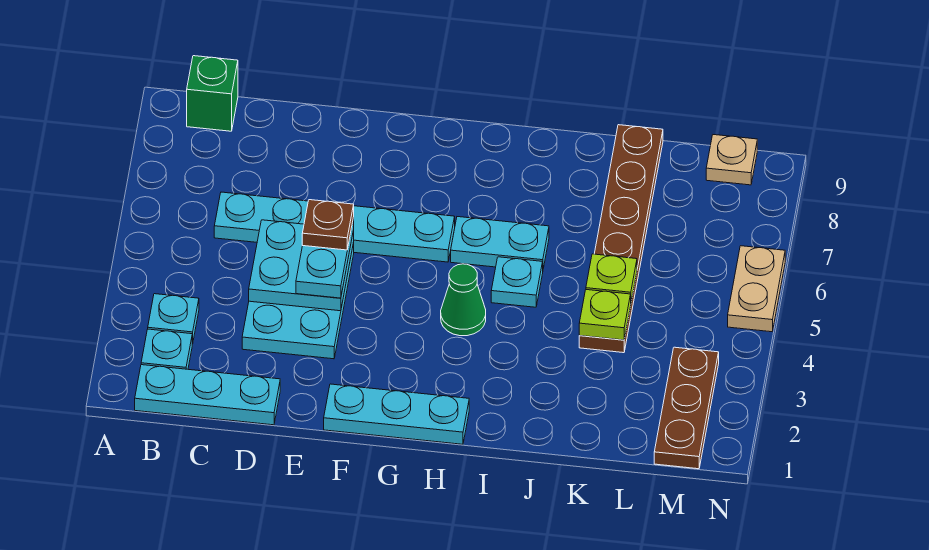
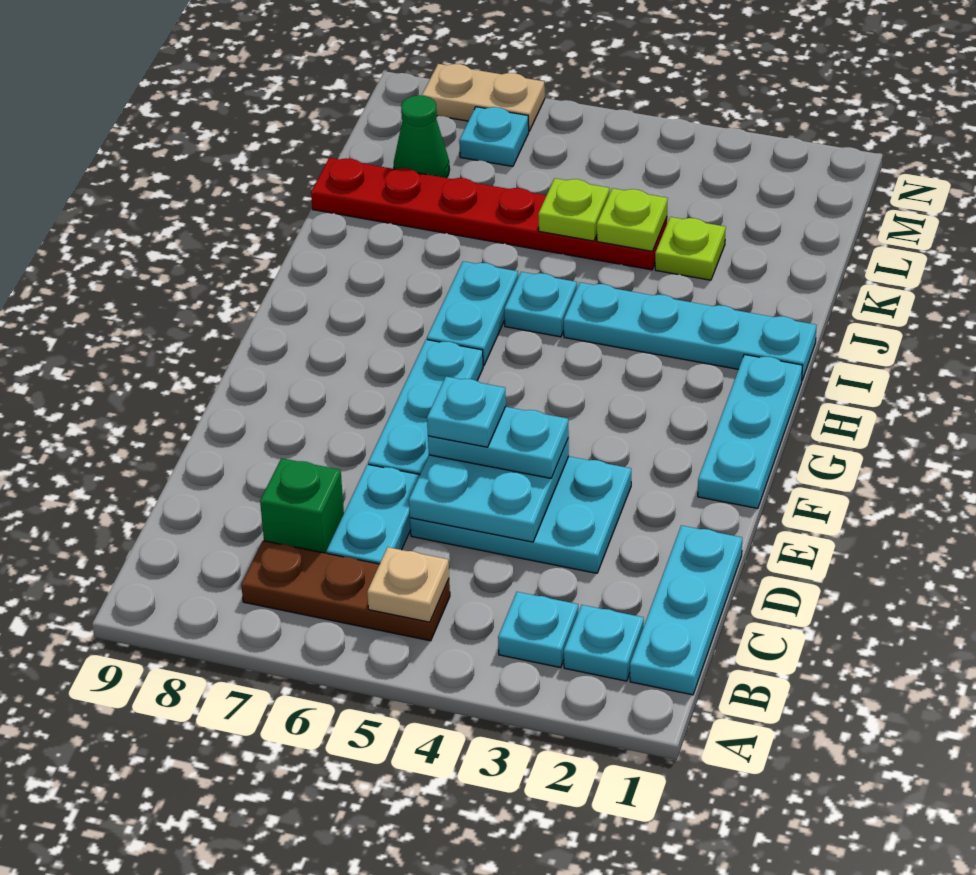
green brick B9 level 1 -> green brick C7 level 1
brown plate E5 level 4 -> cyan plate E5 level 4
green cone H4 level 1 -> green cone L8 level 1
none -> cyan plate I1:I4 level 1
none -> lime plate K3 level 1
brown plate K4:K9 level 1 -> red plate K4:K9 level 1
brown plate M1:M3 level 1 -> brown plate B5:B7 level 1
none -> cyan plate M7 level 1
tan plate M9 level 1 -> tan plate B5 level 2
tan plate N5:N6 level 1 -> tan plate N7:N8 level 1

